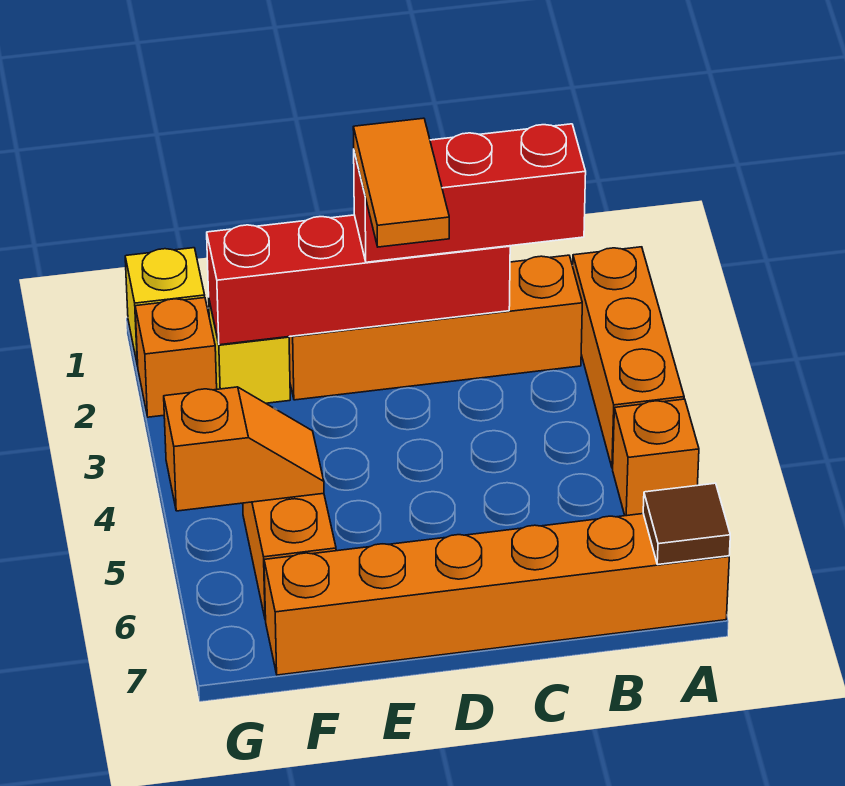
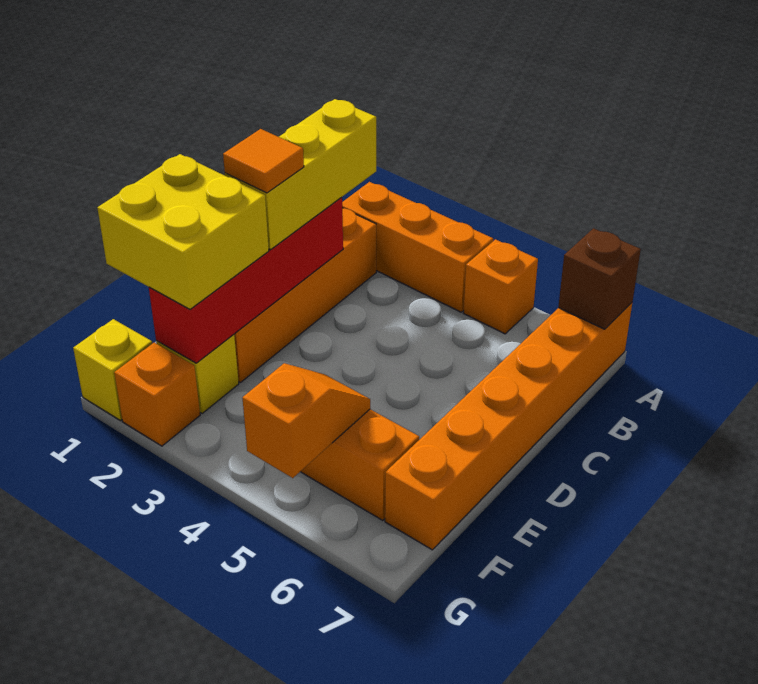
brown tile A7 level 2 -> brown brick A7 level 2
red brick B2:D2 level 3 -> yellow brick B2:D2 level 3
orange tile D2:D3 level 4 -> orange tile D2 level 4
none -> yellow brick E1:F2 level 3

